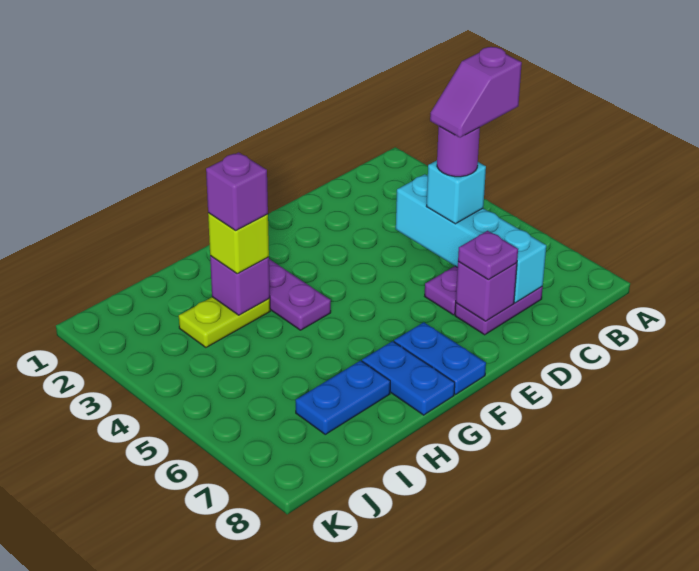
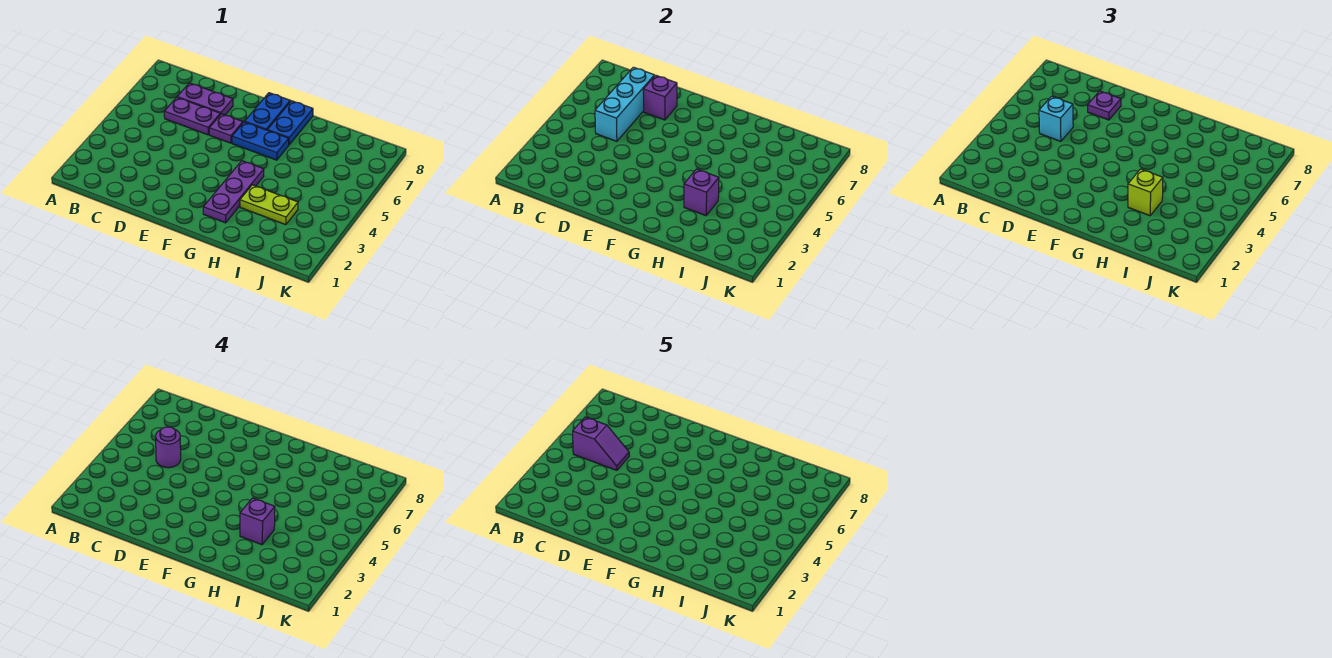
cyan brick C4:C7 level 2 -> cyan brick C5:C7 level 2
none -> purple plate E6 level 1
blue plate H7:I7 level 1 -> blue plate F6:G6 level 1

